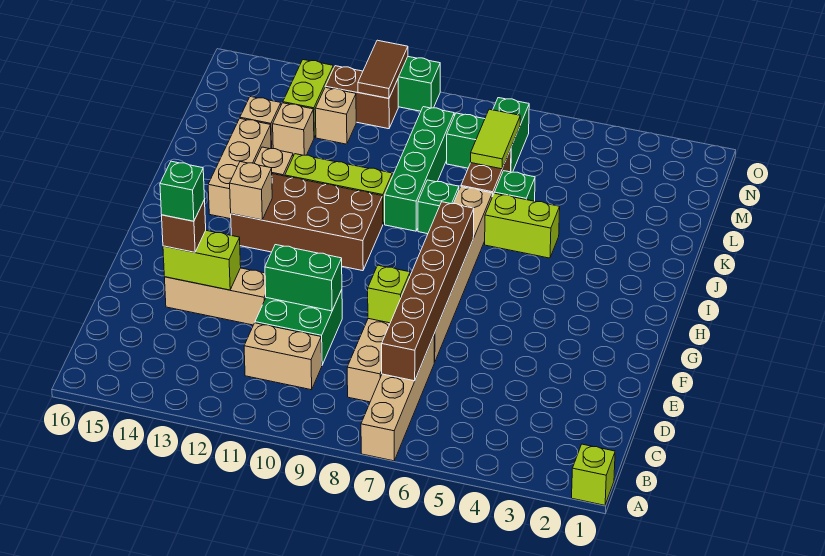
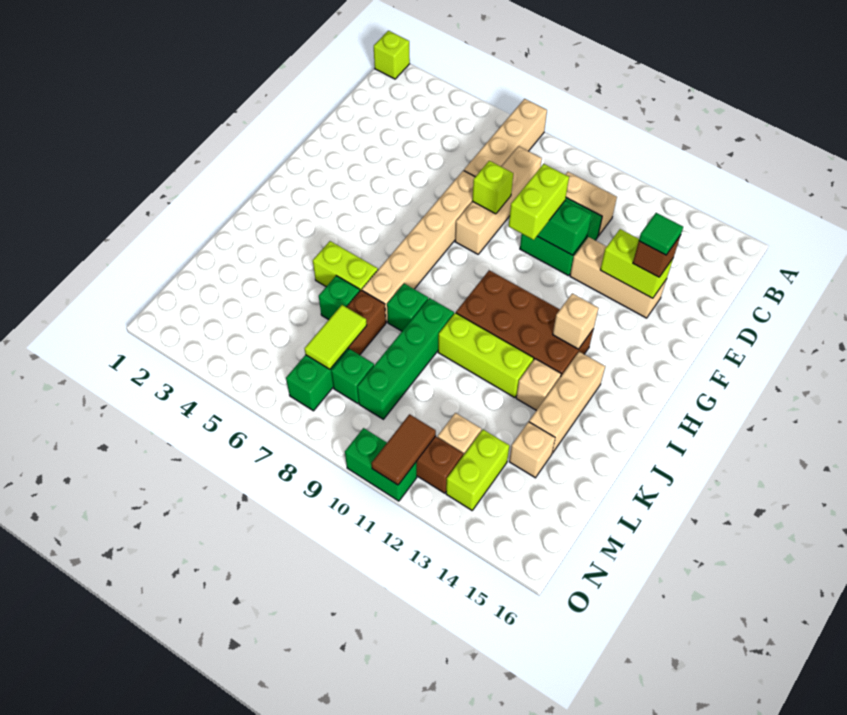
brown brick C7:H7 level 2 -> none
none -> lime brick E10:F10 level 3
green brick E14 level 4 -> green tile E14 level 4
tan brick L13 level 1 -> none

